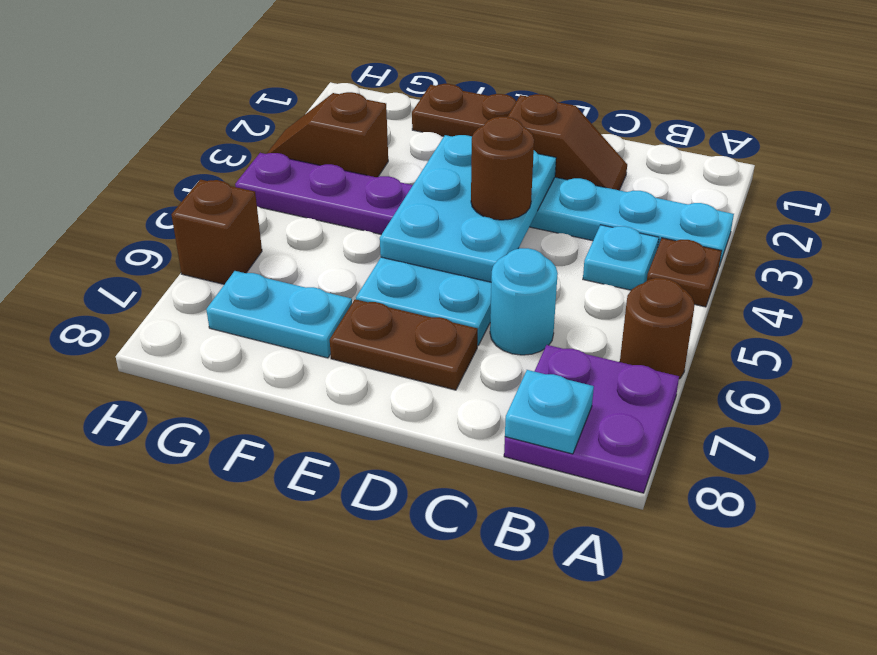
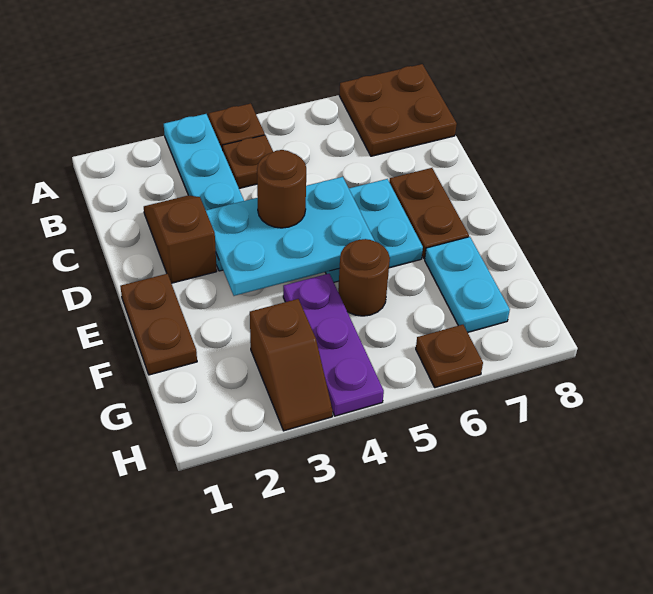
brown round brick A6 level 1 -> brown round brick F5 level 1
purple plate A7:B8 level 1 -> brown plate A7:B8 level 1
cyan plate B4 level 1 -> brown plate B4 level 1
cyan plate B8 level 2 -> none
cyan round brick C6 level 1 -> none
brown brick H6 level 1 -> brown plate H6 level 1

